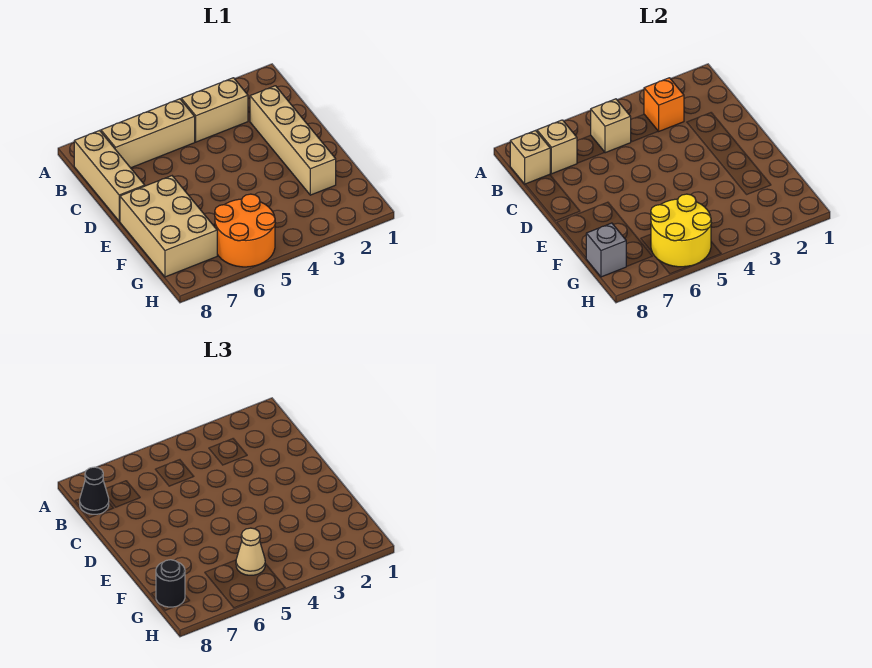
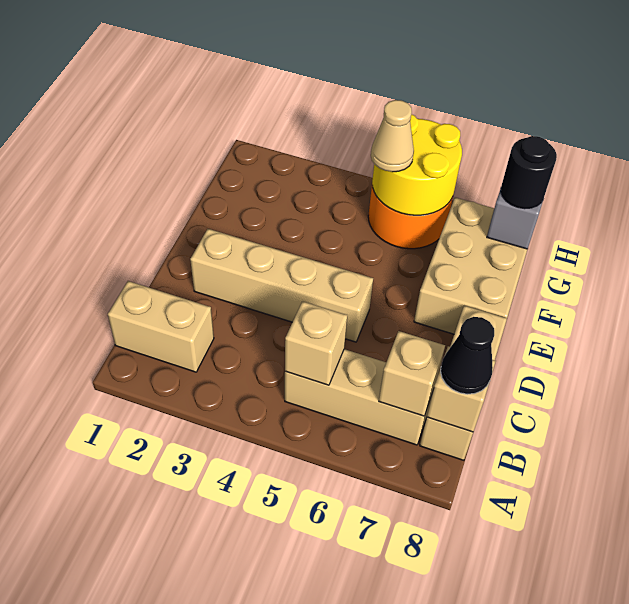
tan brick B3:B4 level 1 -> tan brick B1:B2 level 1
orange brick B3 level 2 -> none
tan brick C2:F2 level 1 -> tan brick D2:D5 level 1

